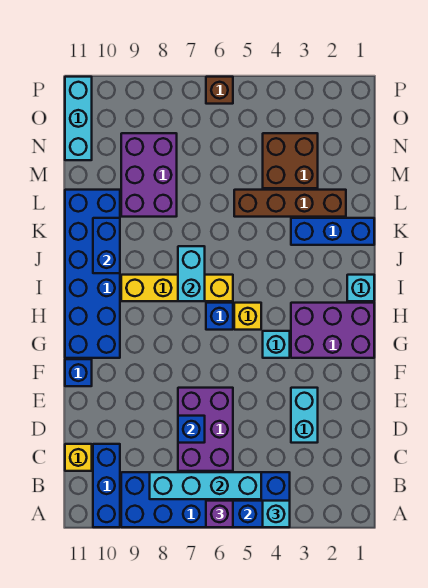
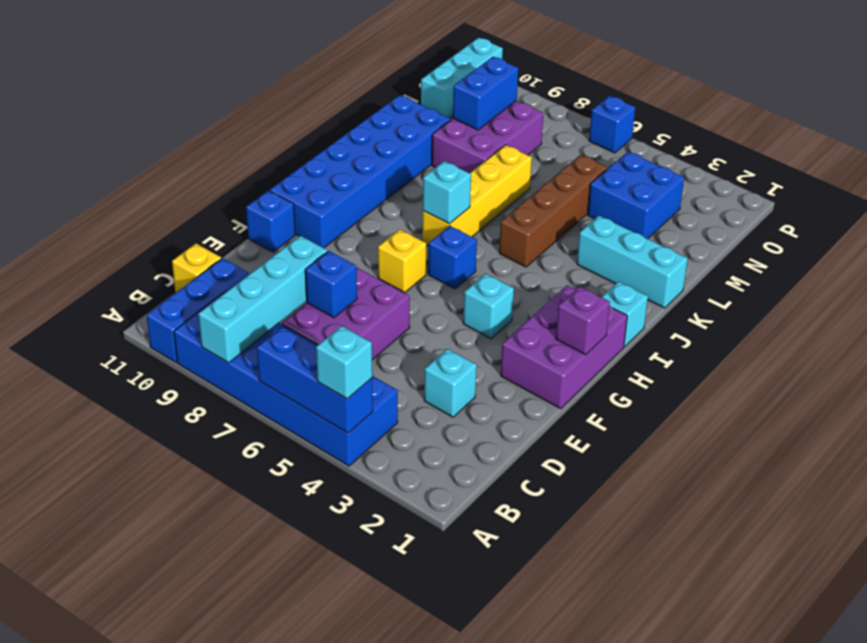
purple brick A6 level 3 -> purple brick G1 level 2
cyan brick B5:B8 level 2 -> cyan brick A8:D8 level 2
cyan brick D3:E3 level 1 -> cyan brick D3 level 1
purple brick G1:H3 level 1 -> purple brick F1:H2 level 1
yellow brick H5 level 1 -> yellow brick G7 level 1
yellow brick I6:I9 level 1 -> yellow brick I7:L7 level 1
cyan brick I7:J7 level 2 -> cyan brick I7 level 2
blue brick J10:K10 level 2 -> blue brick M9:N9 level 2
blue brick K1:K3 level 1 -> cyan brick K1:K3 level 1
brown brick L2:L5 level 1 -> brown brick J5:M5 level 1
brown brick M3:N4 level 1 -> blue brick M3:N4 level 1
brown brick P6 level 1 -> blue brick P6 level 1

